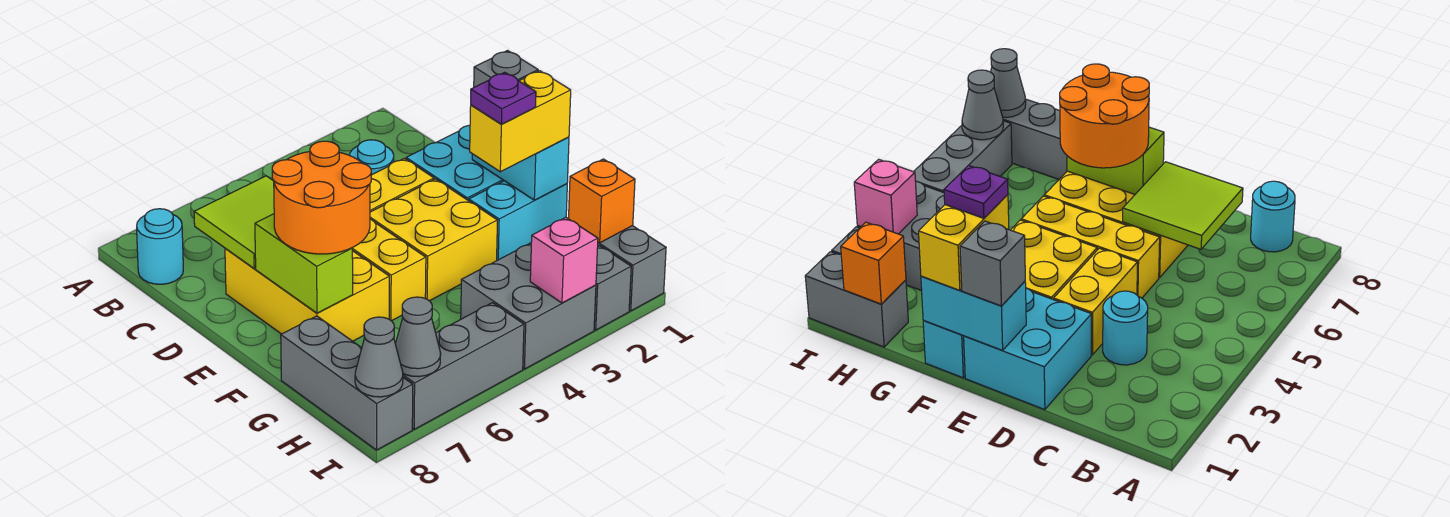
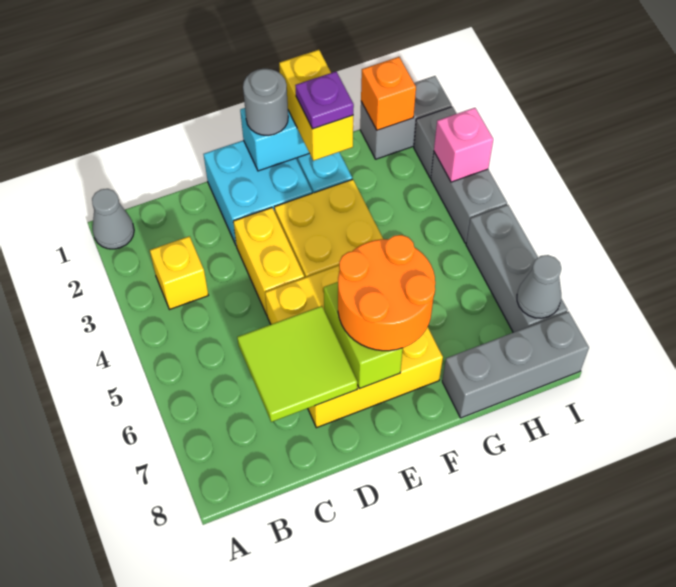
none -> yellow brick B3 level 1
cyan round brick B8 level 1 -> none
cyan round brick C3 level 1 -> none
grey brick E1 level 3 -> grey round brick E1 level 3
lime brick E7:F7 level 2 -> lime brick E6:E7 level 2
grey brick H3:I4 level 1 -> grey brick I3:I4 level 1
grey cone I8 level 2 -> grey cone A1 level 1

